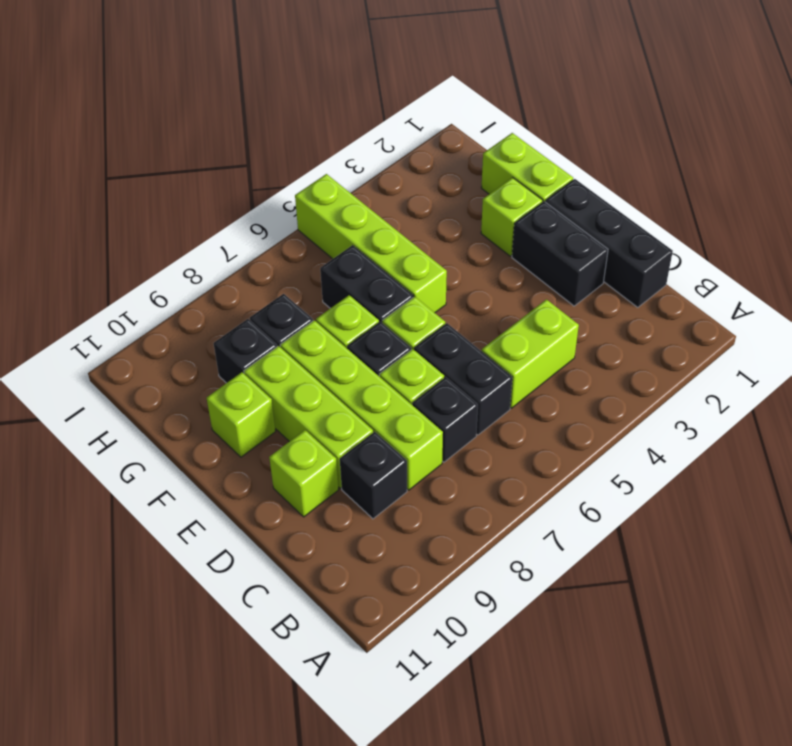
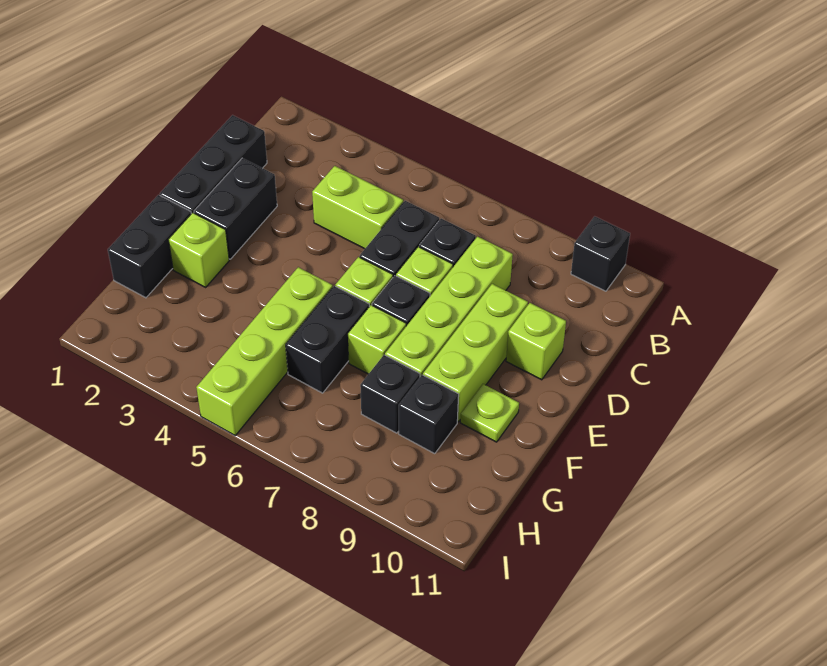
black brick C9 level 1 -> black brick A10 level 1
lime brick F1:G1 level 1 -> black brick F1:G1 level 1
lime brick F10 level 1 -> lime plate F10 level 1

